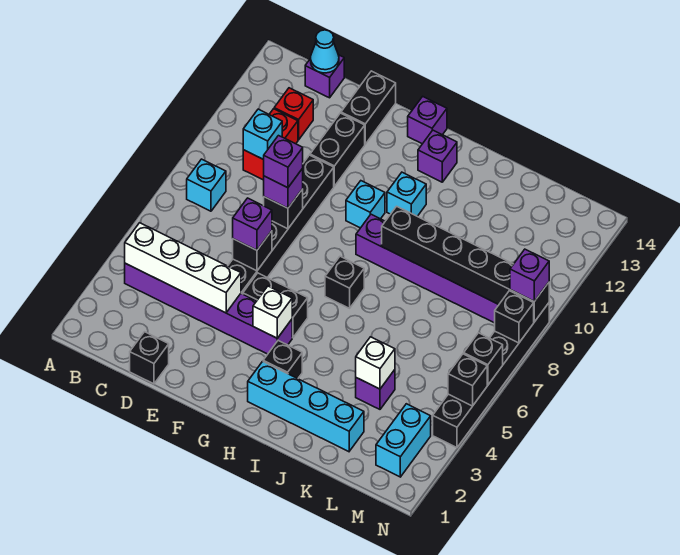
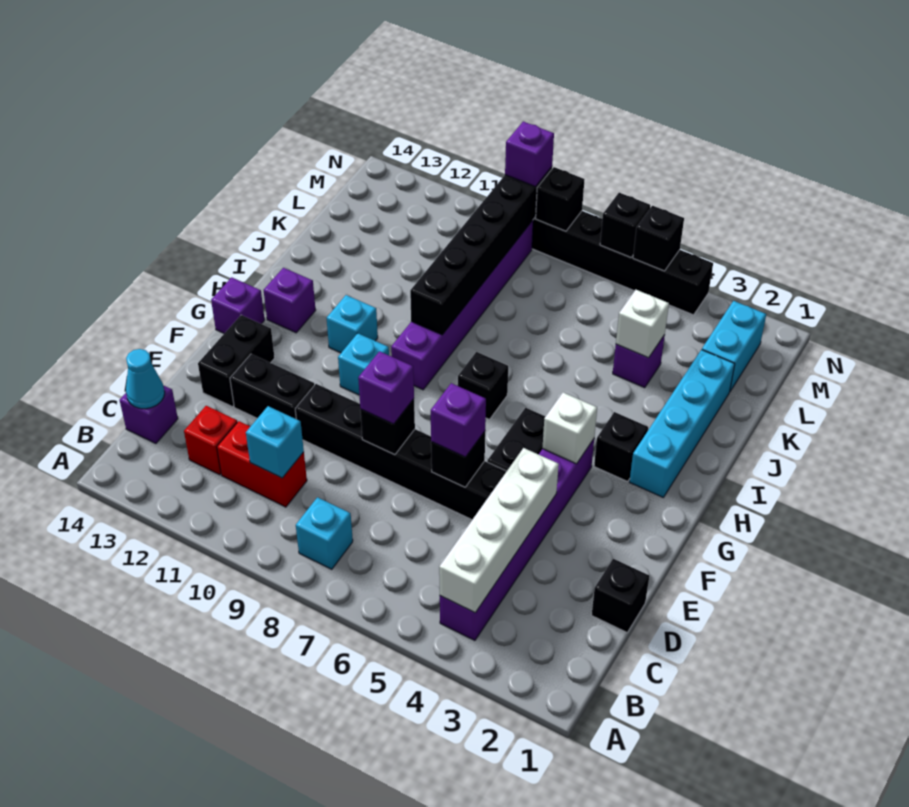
purple brick E8 level 4 -> none
black brick E13:E14 level 1 -> black brick E13:F13 level 1
cyan brick M2:M3 level 1 -> cyan brick L2:M2 level 1

